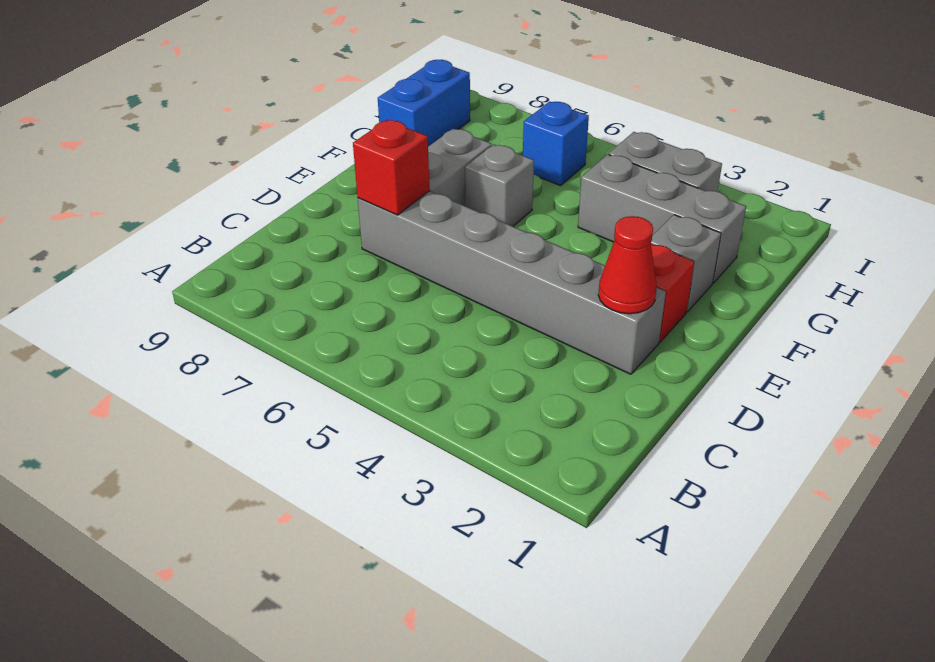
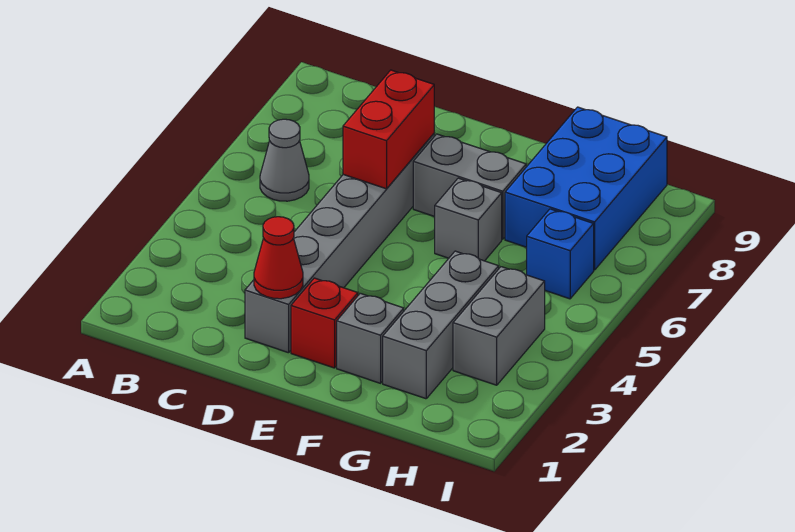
none -> grey cone B6 level 1
red brick D7 level 2 -> red brick D6:D7 level 2
blue brick G9:H9 level 1 -> blue brick G7:H9 level 1

